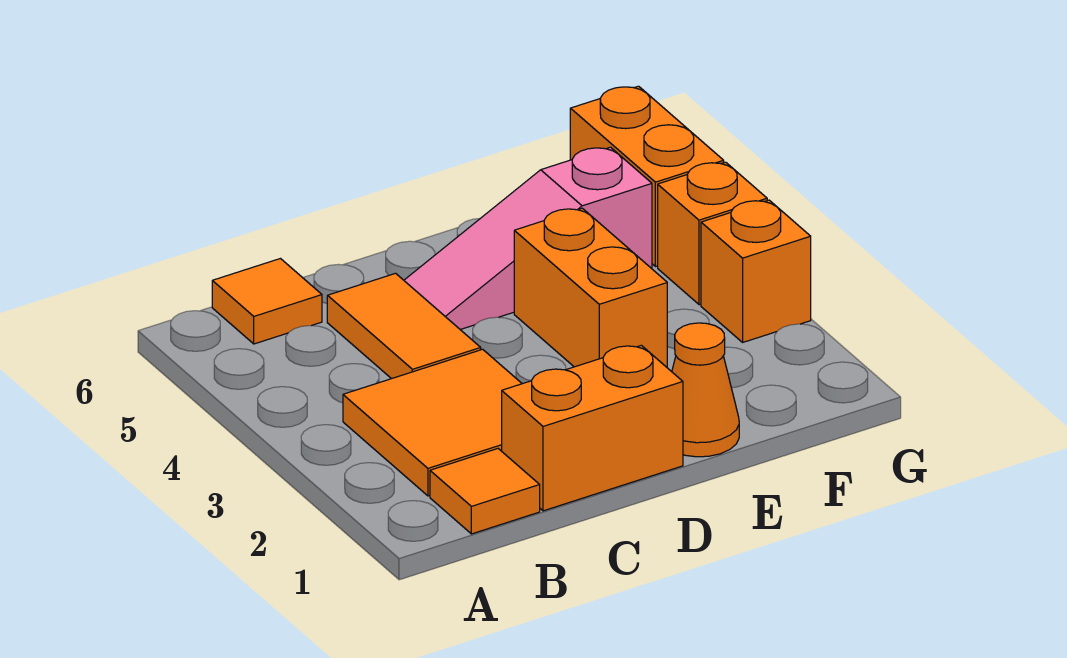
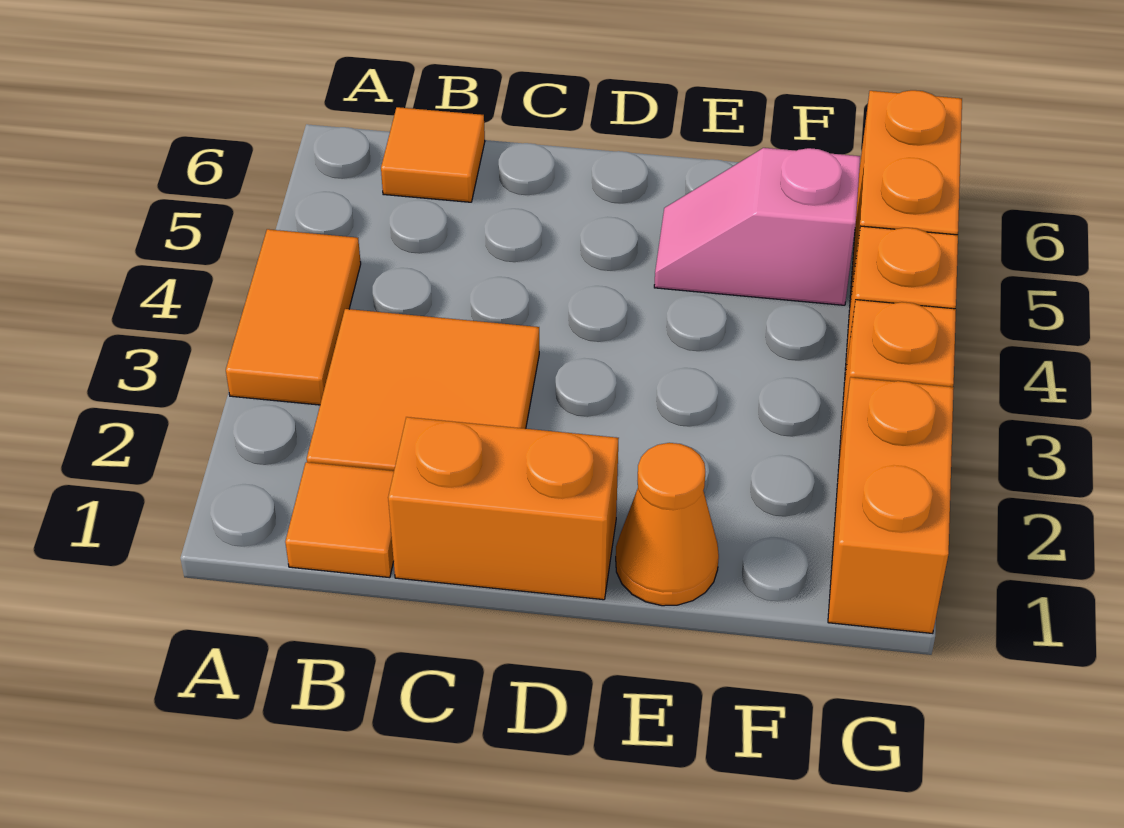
orange tile C4:C5 level 1 -> orange tile A3:A4 level 1
pink slope D5:F5 level 1 top F -> pink slope E5:F5 level 1 top F
orange brick E3:E4 level 1 -> orange brick G1:G2 level 1

